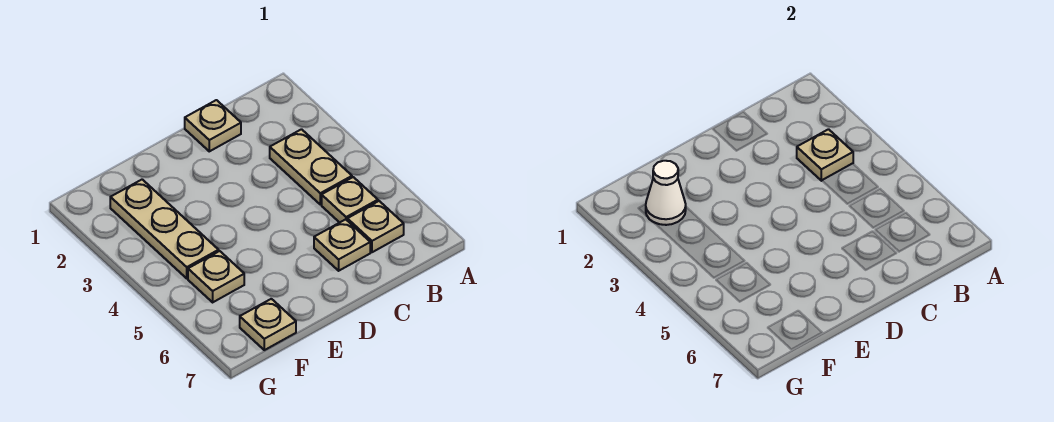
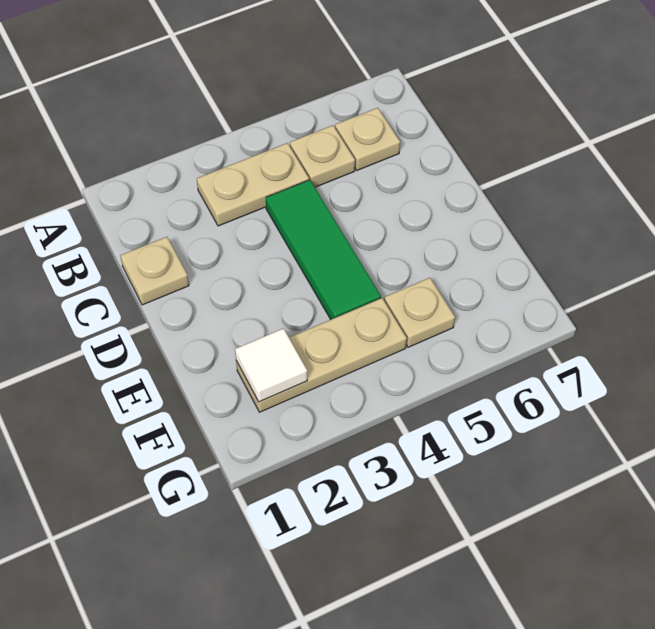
tan plate B3 level 2 -> none
none -> green tile C4:E4 level 1
tan plate C6 level 1 -> none
white cone F2 level 2 -> white tile F2 level 2
tan plate F7 level 1 -> none

